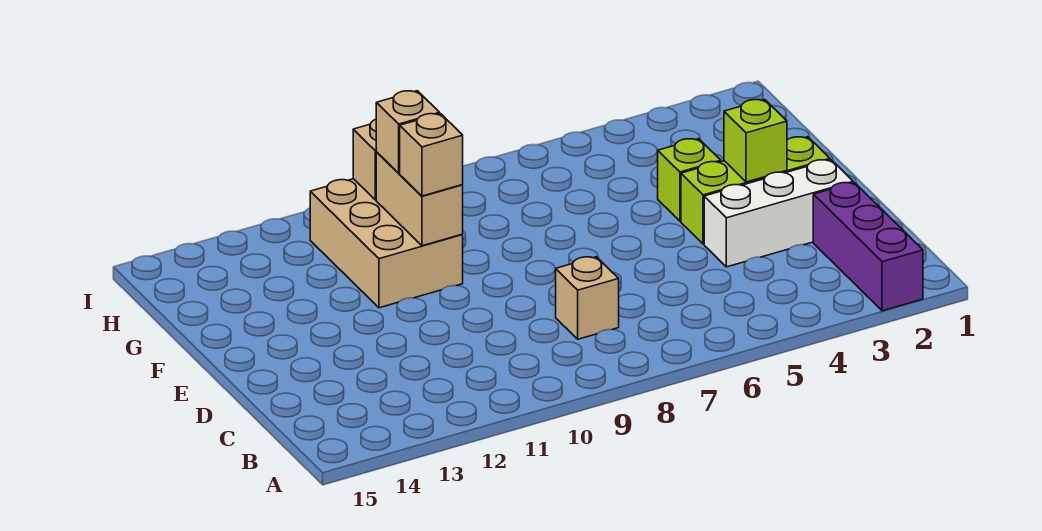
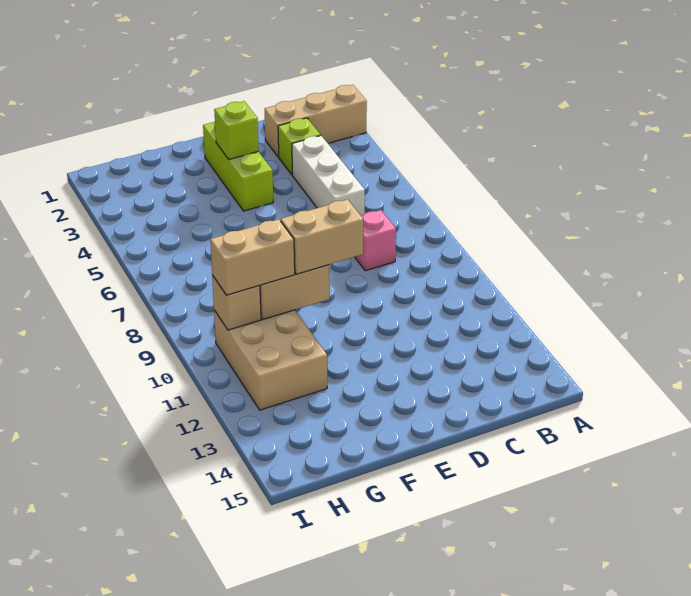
purple brick A2:C2 level 1 -> tan brick A2:C2 level 1
tan brick C8 level 1 -> pink brick C8 level 1
white brick D2:D4 level 1 -> white brick C4:C6 level 1
lime brick F4 level 1 -> lime brick C3 level 1
tan brick F10:H11 level 1 -> tan brick G10:H12 level 1
tan brick F10 level 3 -> tan brick E10:F10 level 3
tan brick G10 level 3 -> tan brick G10:H10 level 3

